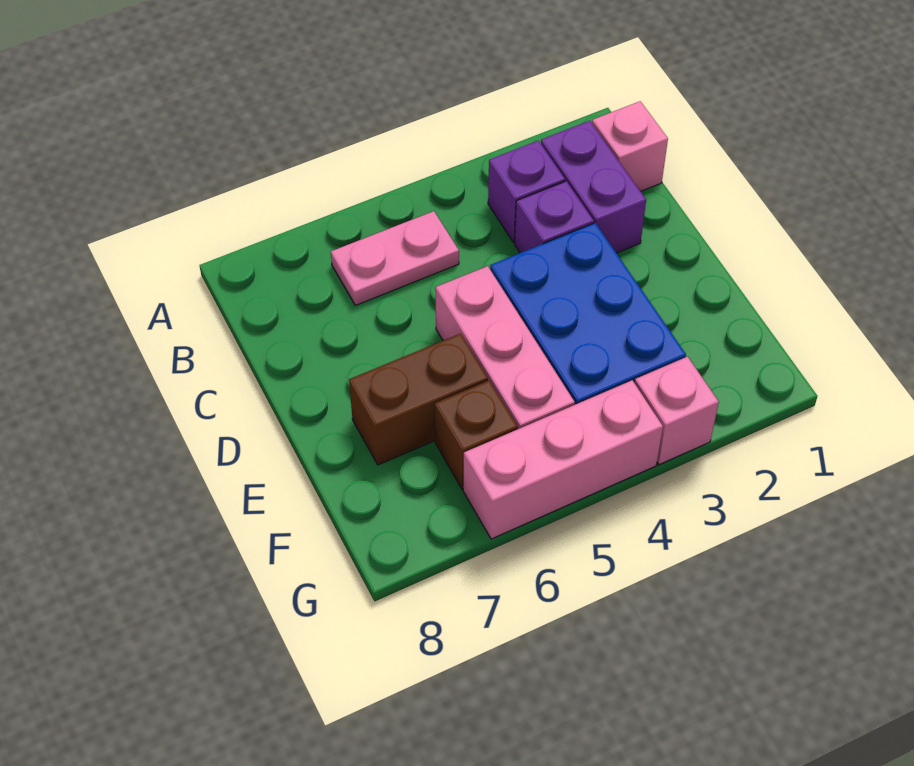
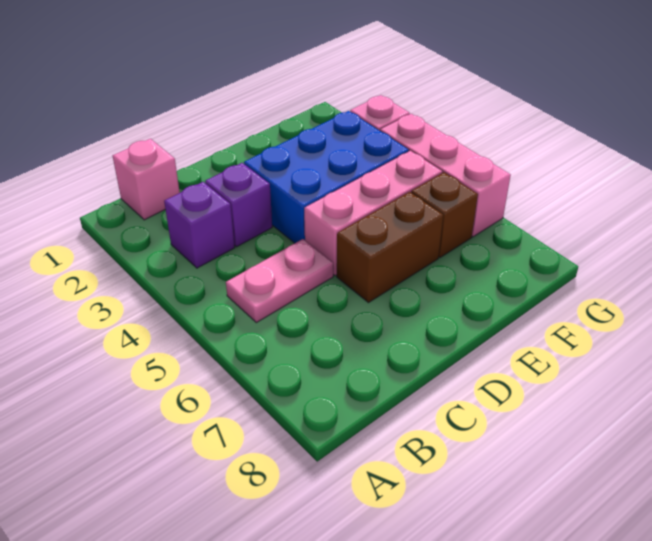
purple brick B2:C2 level 1 -> none
pink plate B5:B6 level 1 -> pink plate B5:C5 level 1
brown brick E6:E7 level 1 -> brown brick D6:E6 level 1

